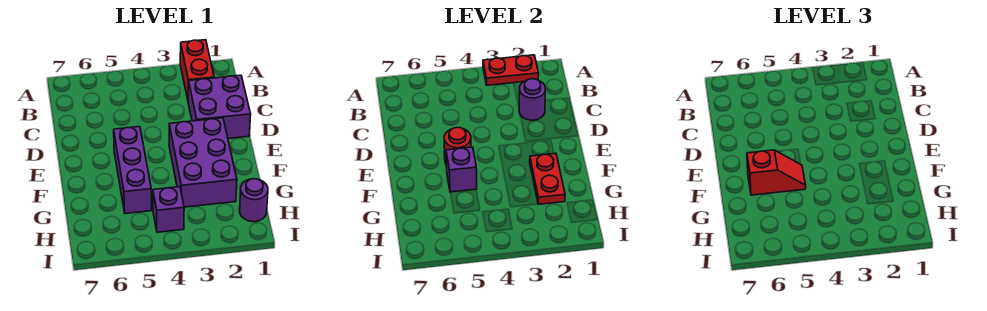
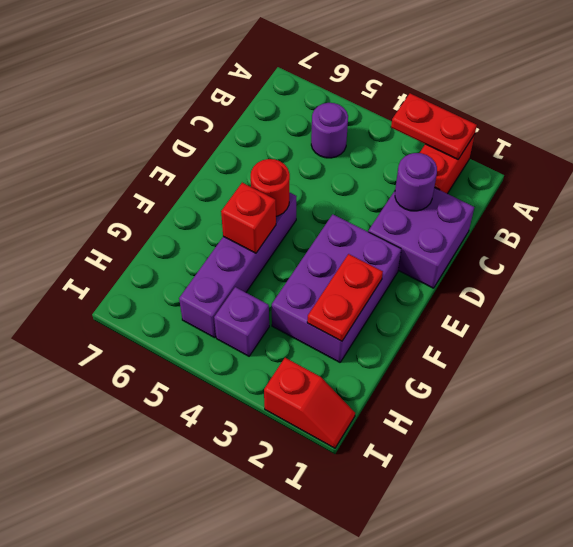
purple brick E5:G5 level 1 -> purple brick E5:H5 level 1
purple brick F5 level 2 -> red brick F5 level 2
red slope F5:F6 level 3 top 6 -> red slope I1:I2 level 1 top 2
purple round brick H1 level 1 -> purple round brick B5 level 1

